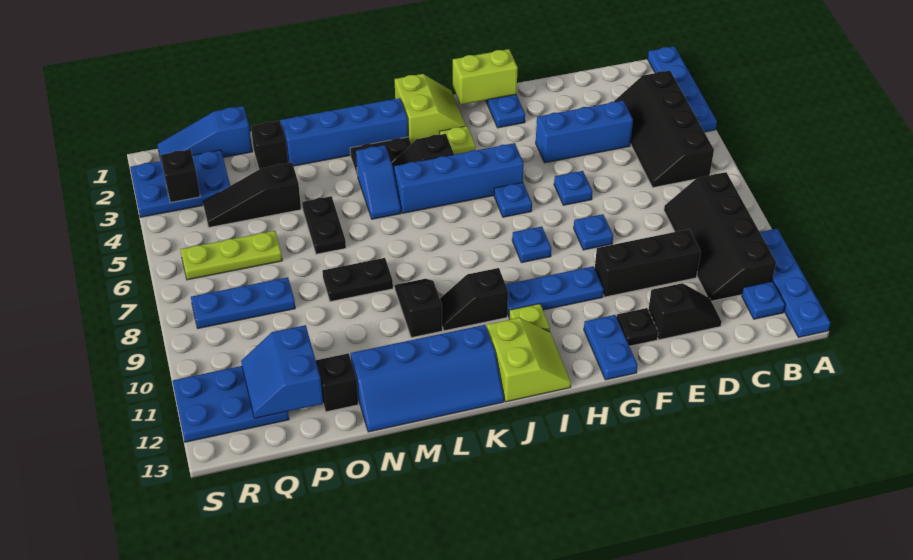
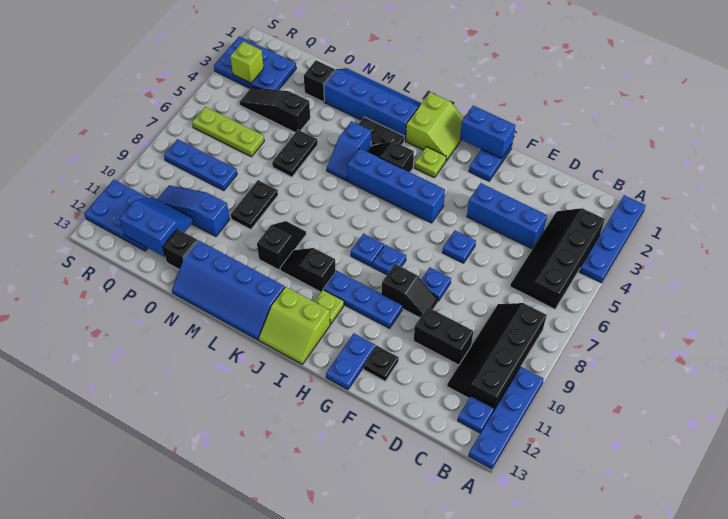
black brick D10:F10 level 1 -> black brick D10:E10 level 1
black slope D12:E12 level 1 top E -> black slope F9:G9 level 1 top G
lime brick G1:H1 level 2 -> blue brick G1:H1 level 2
blue plate H6 level 1 -> blue plate I8 level 1
lime slope I12:J13 level 1 top J -> lime slope I12:J13 level 1 top 12
black plate M8:N8 level 1 -> black plate N8:N9 level 1
blue slope P1:R1 level 1 top P -> blue slope O10:Q10 level 1 top O
blue slope P11:Q12 level 2 top P -> blue slope P11:Q12 level 2 top 12
black brick R3 level 2 -> lime brick R3 level 2

